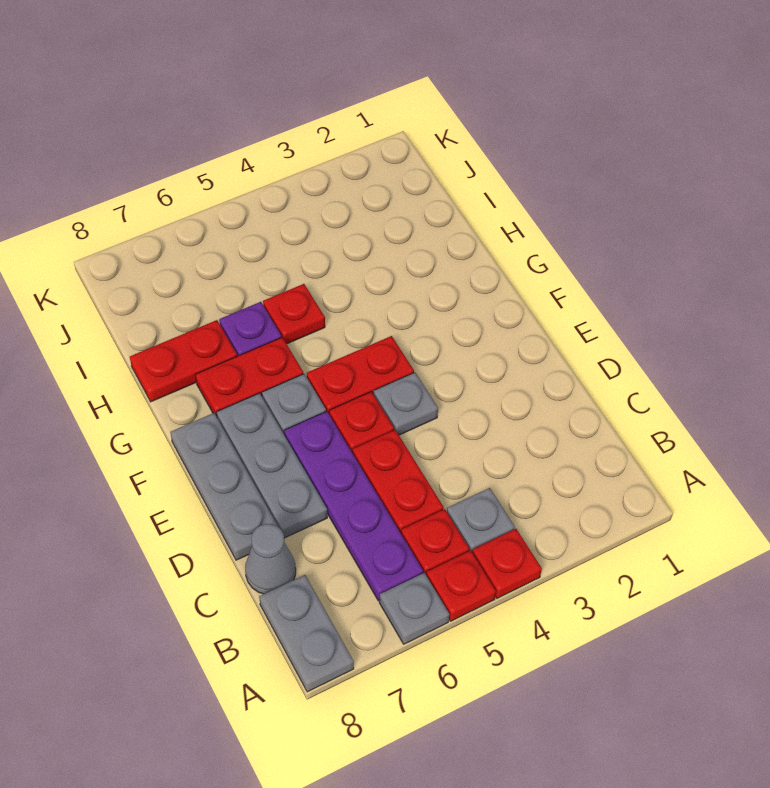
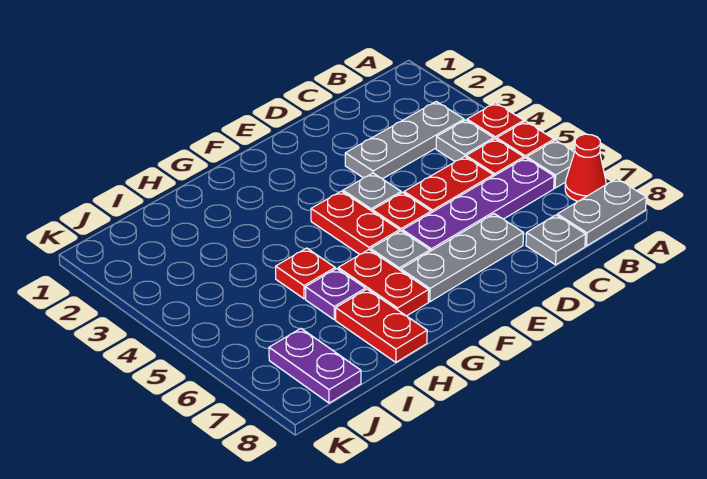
none -> red cone A7 level 1
grey cone C8 level 1 -> grey plate C8 level 1
grey plate D8:F8 level 1 -> grey plate B3:D3 level 1
none -> purple plate J7:J8 level 1

